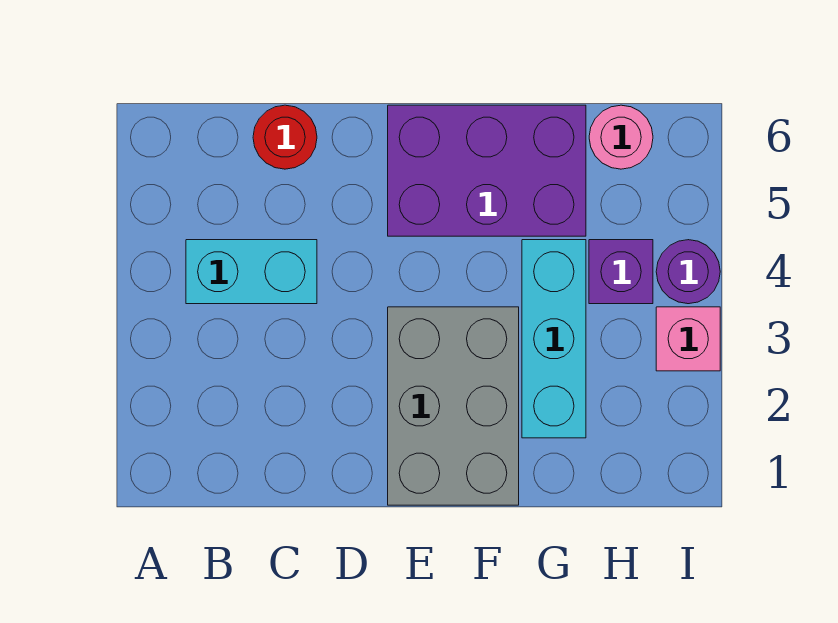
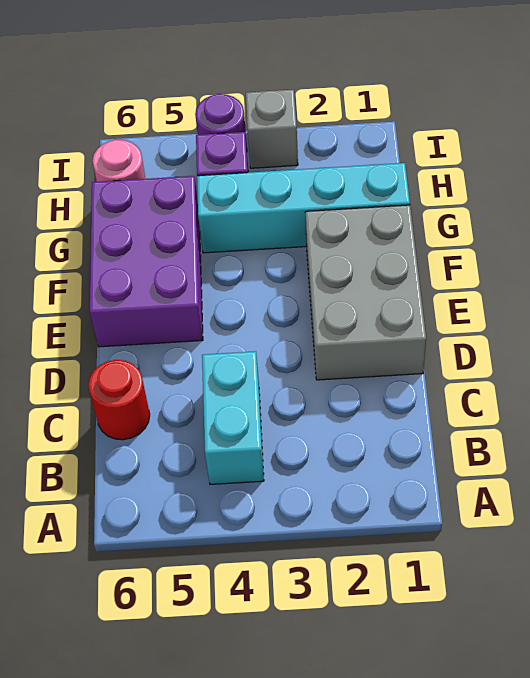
grey brick E1:F3 level 1 -> grey brick D1:F2 level 1
cyan brick G2:G4 level 1 -> cyan brick G1:G4 level 1
pink brick I3 level 1 -> grey brick I3 level 1

